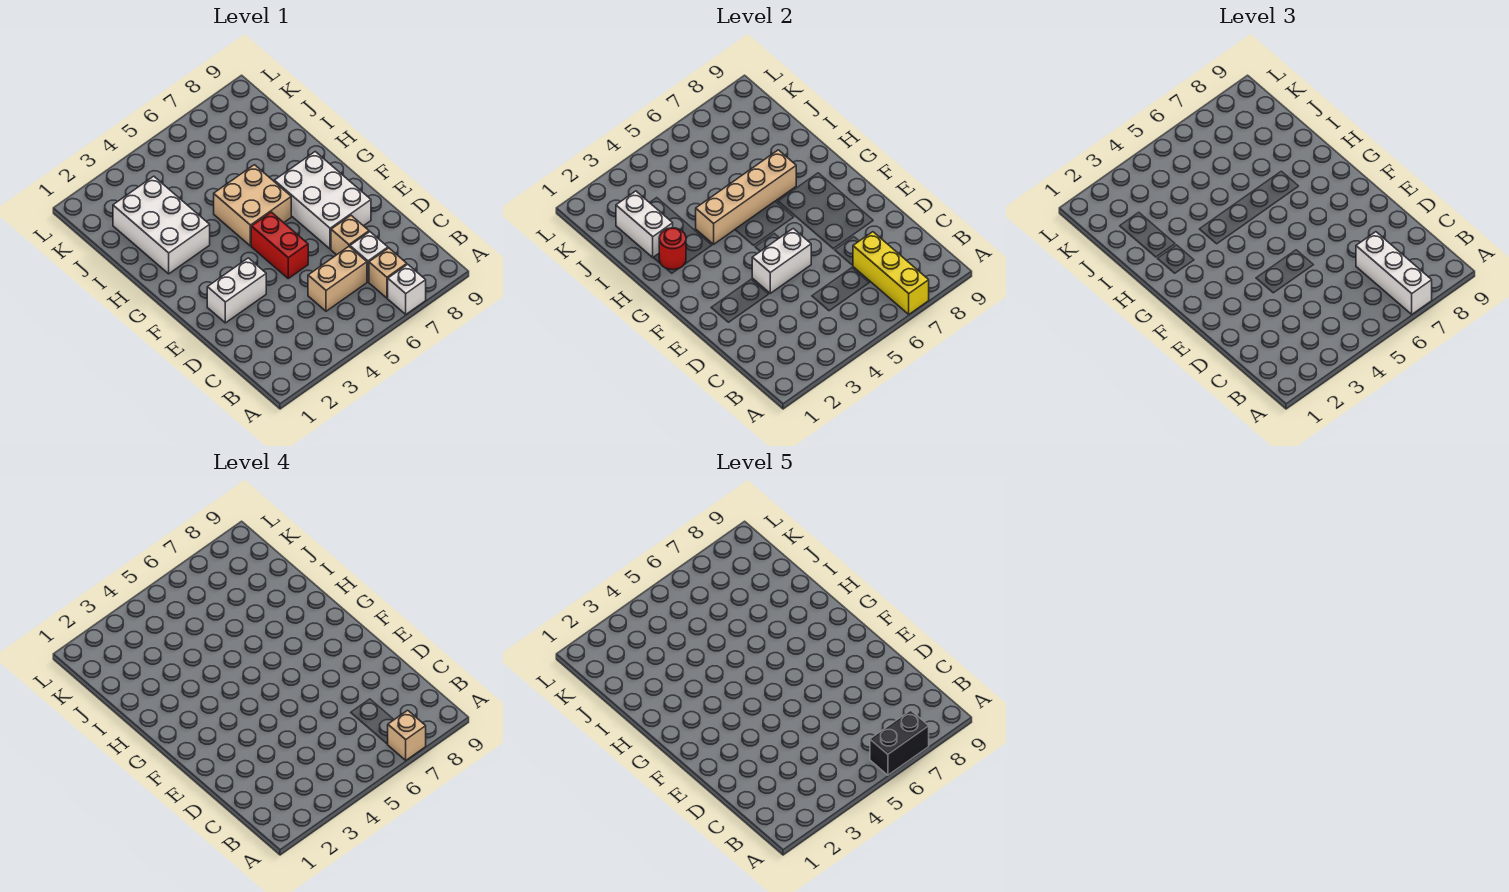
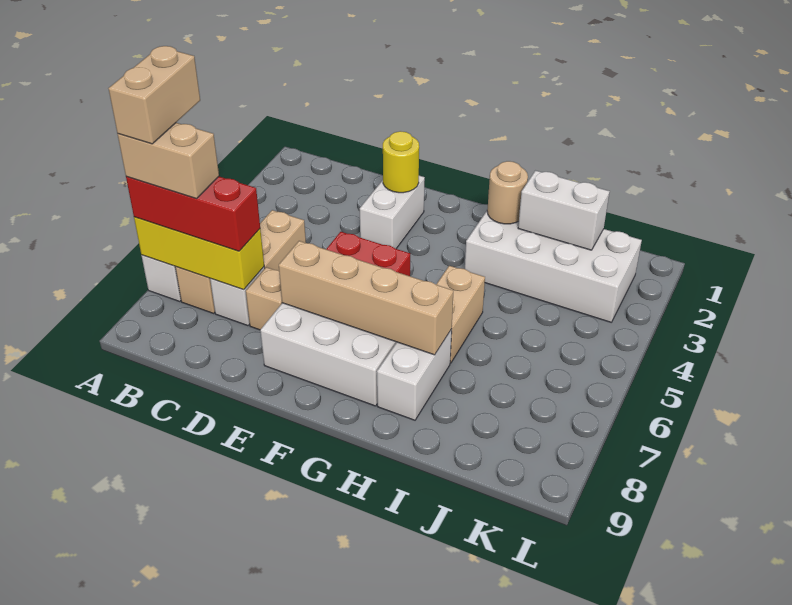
black brick A6:A7 level 5 -> tan brick A6:A7 level 5
white brick A7:C7 level 3 -> red brick A7:C7 level 3
tan brick A7 level 4 -> tan brick A7:B7 level 4
none -> yellow round brick E2 level 2
white brick E4:E5 level 2 -> white brick H7:H8 level 1
tan brick G5:H6 level 1 -> tan brick H5:H6 level 1
white brick H2:J3 level 1 -> white brick H2:K3 level 1
red round brick H2 level 2 -> tan round brick H2 level 2
tan brick H4:H7 level 2 -> tan brick E7:H7 level 2

